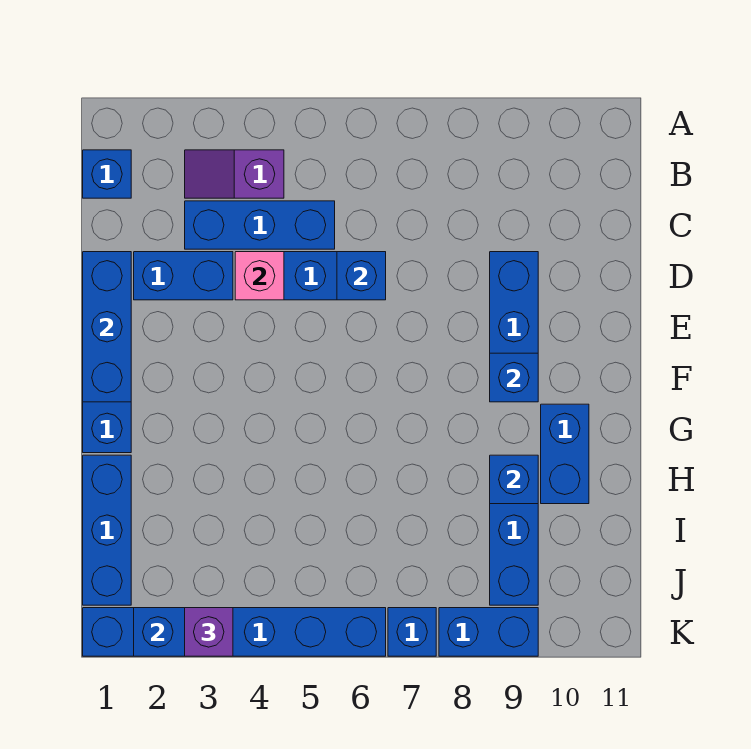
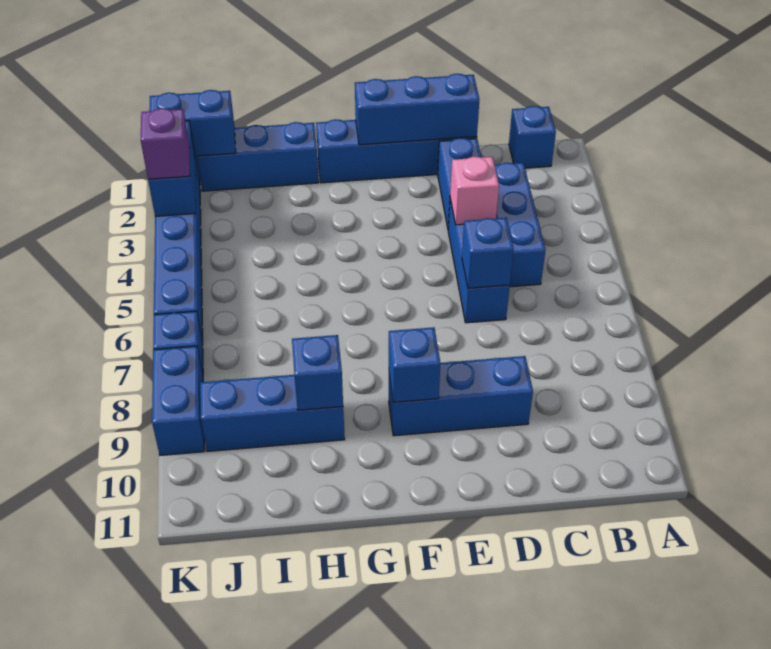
purple slope B3:B4 level 1 top 4 -> none
blue brick G10:H10 level 1 -> blue brick J1:K1 level 2

